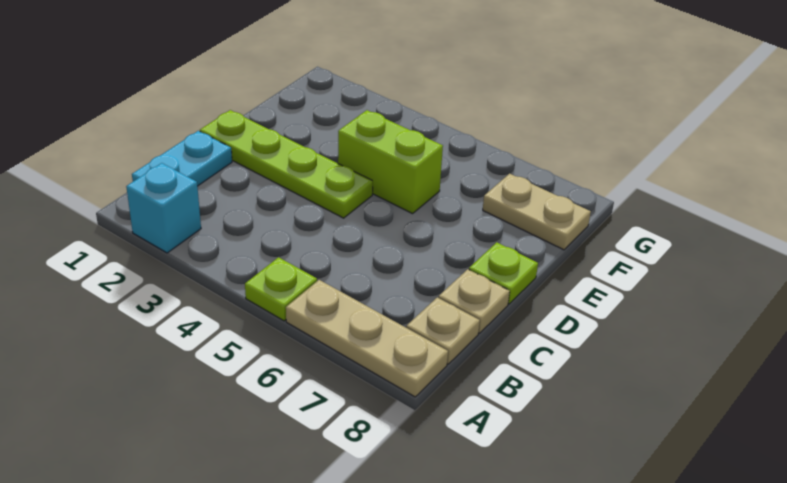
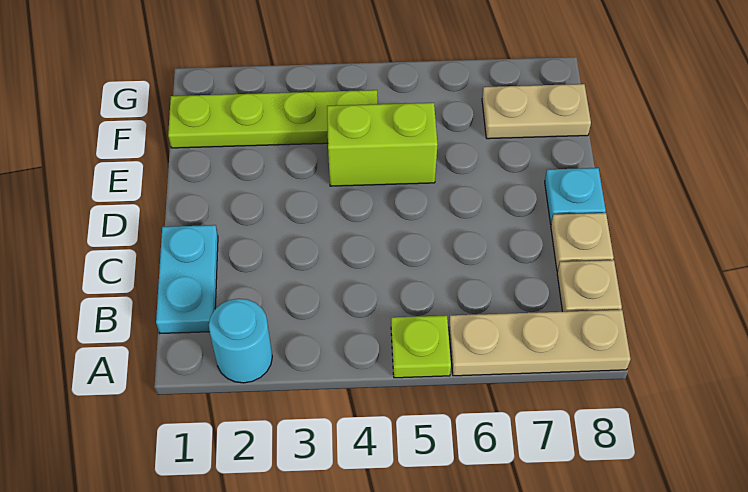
cyan brick A2 level 1 -> cyan round brick A2 level 1
lime plate D1:D4 level 1 -> lime plate F1:F4 level 1
lime plate D8 level 1 -> cyan plate D8 level 1

